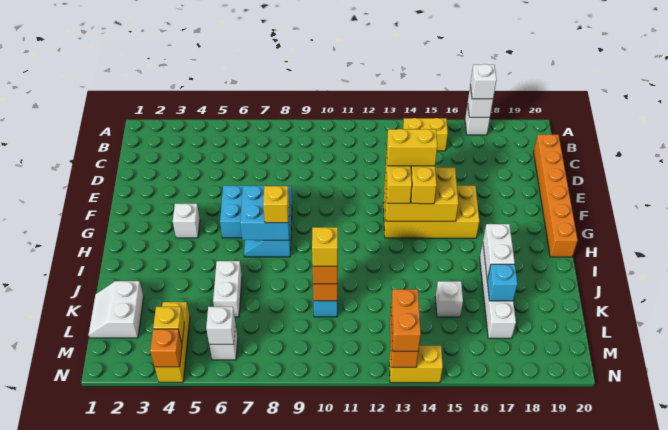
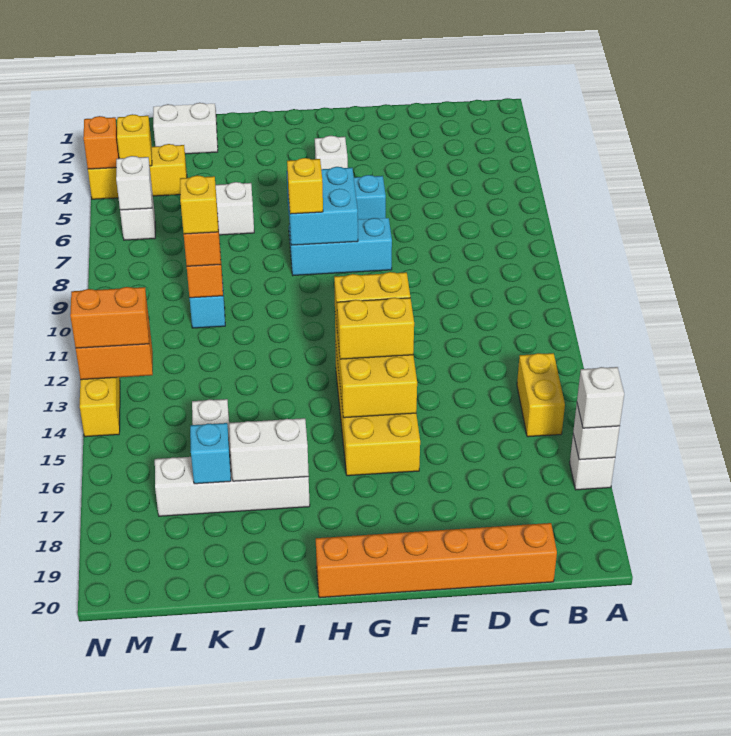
yellow brick F13:F14 level 4 -> none

